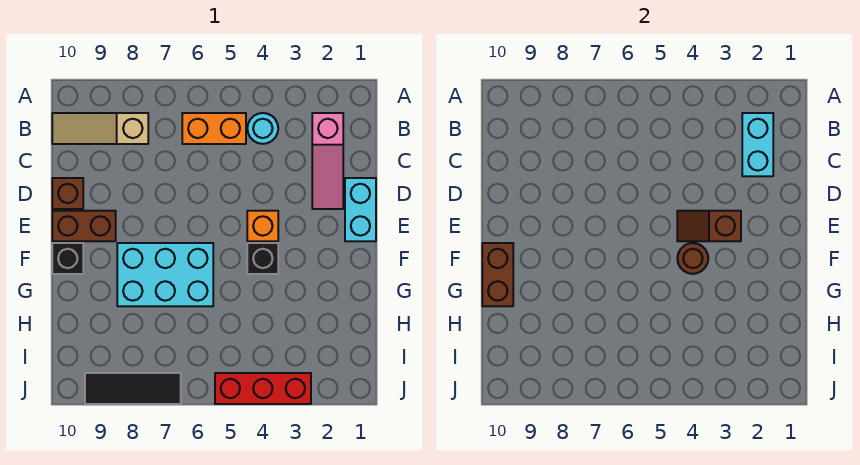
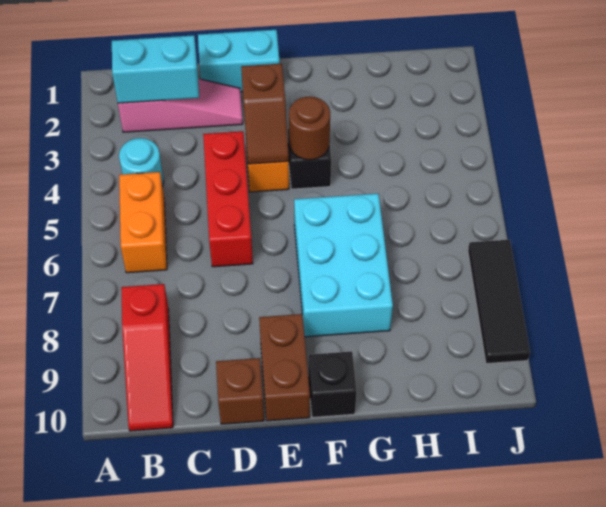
tan slope B8:B10 level 1 top 8 -> red slope B8:B10 level 1 top 8
brown brick F10:G10 level 2 -> none
red brick J3:J5 level 1 -> red brick D4:D6 level 1

